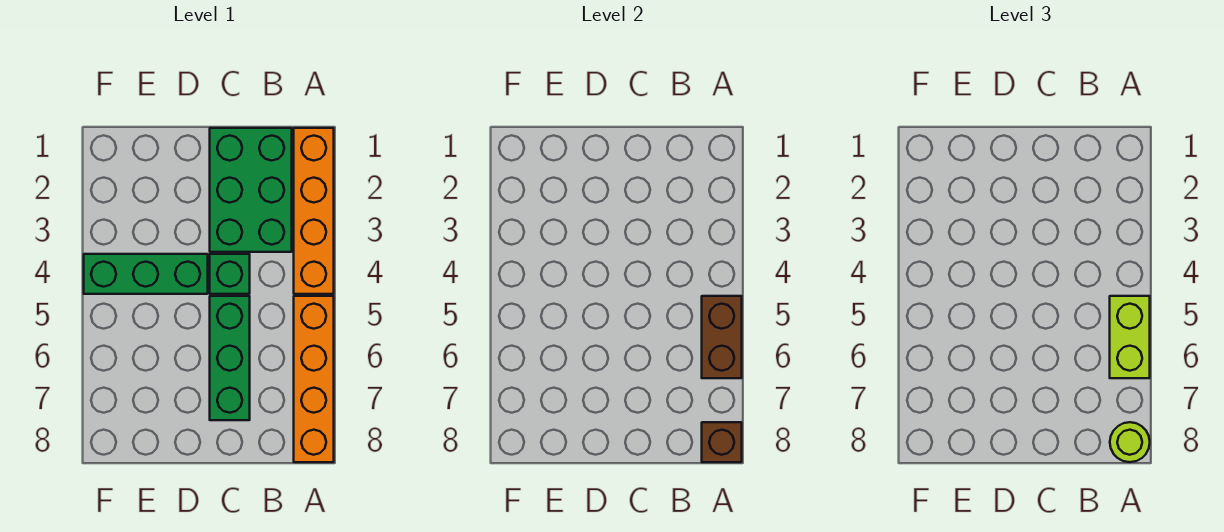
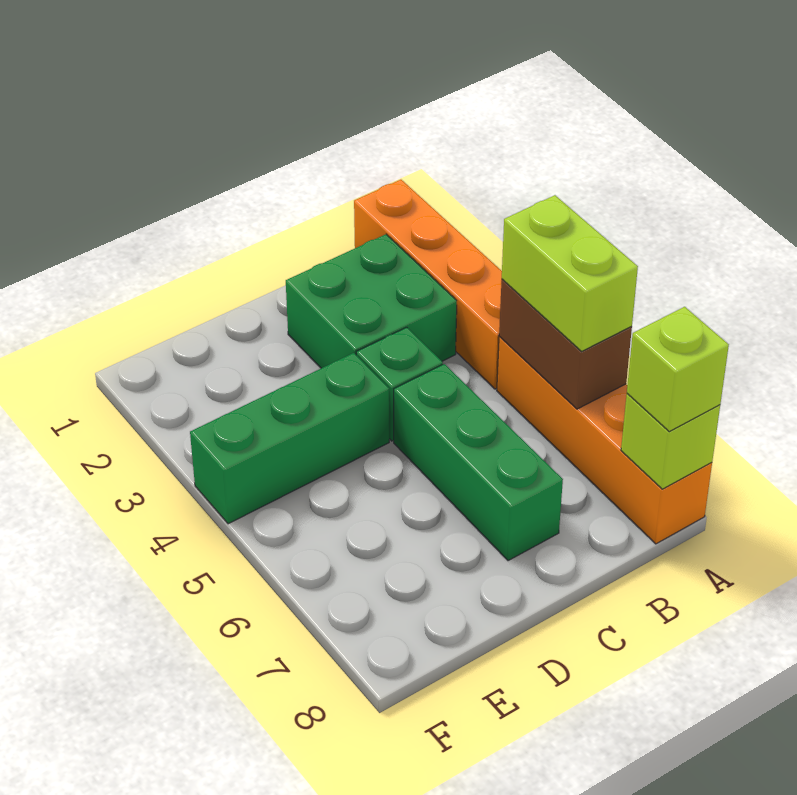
brown brick A8 level 2 -> lime brick A8 level 2
lime round brick A8 level 3 -> lime brick A8 level 3
green brick B1:C3 level 1 -> green brick B2:C3 level 1

